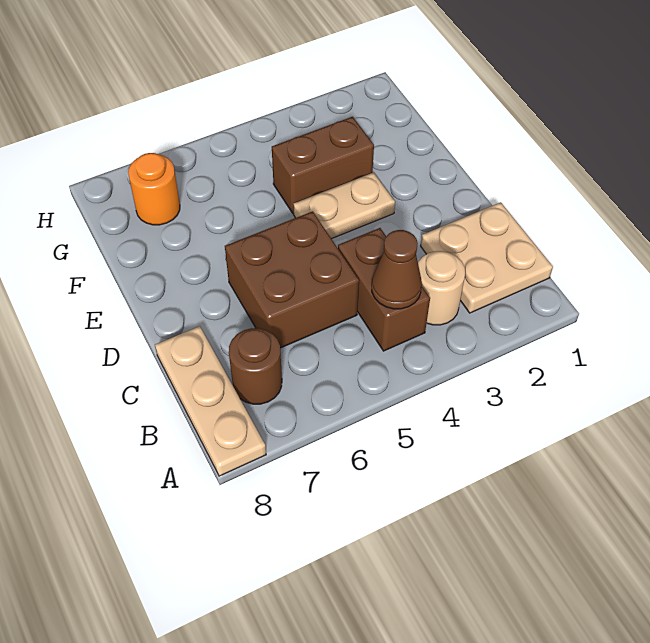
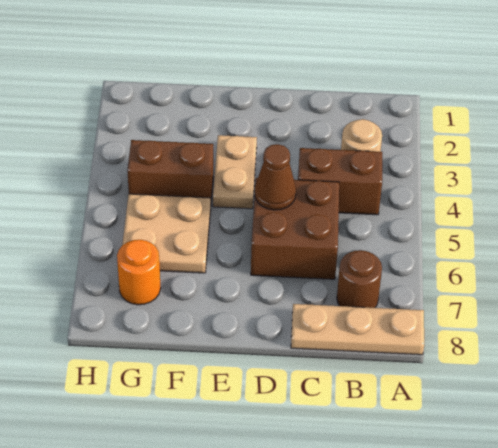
tan plate B1:C2 level 1 -> tan plate F5:G6 level 1
brown cone B4 level 2 -> brown cone D5 level 2
brown brick F3:F4 level 1 -> brown brick F4:G4 level 1

